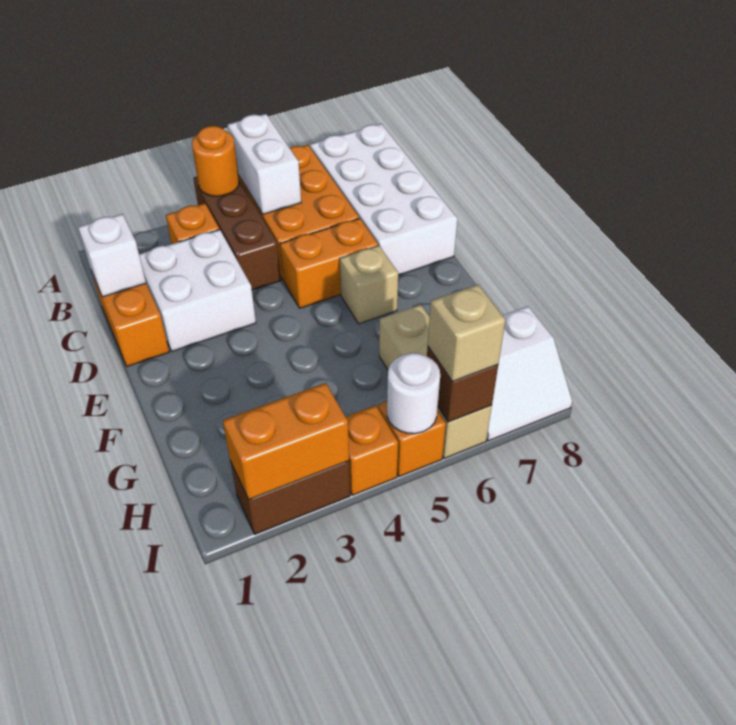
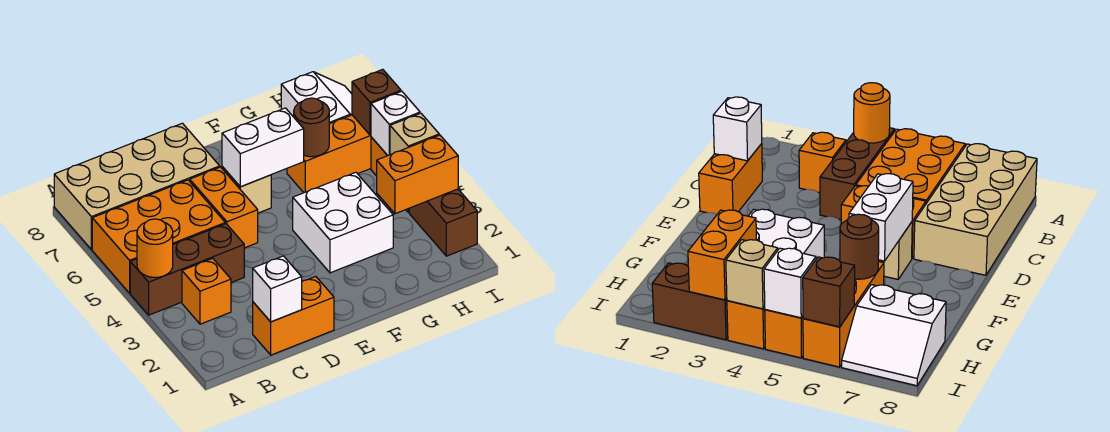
white brick A5:B5 level 2 -> white brick E6:F6 level 2
white brick A7:D8 level 1 -> tan brick A7:D8 level 1
white brick C2:D3 level 1 -> white brick F3:G4 level 1
tan brick G6:I6 level 1 -> orange brick G6:I6 level 1
none -> brown round brick G6 level 2
orange brick I2:I3 level 2 -> orange brick H3:I3 level 2
white round brick I5 level 2 -> white brick I5 level 2
tan brick I6 level 3 -> tan brick I4 level 2

